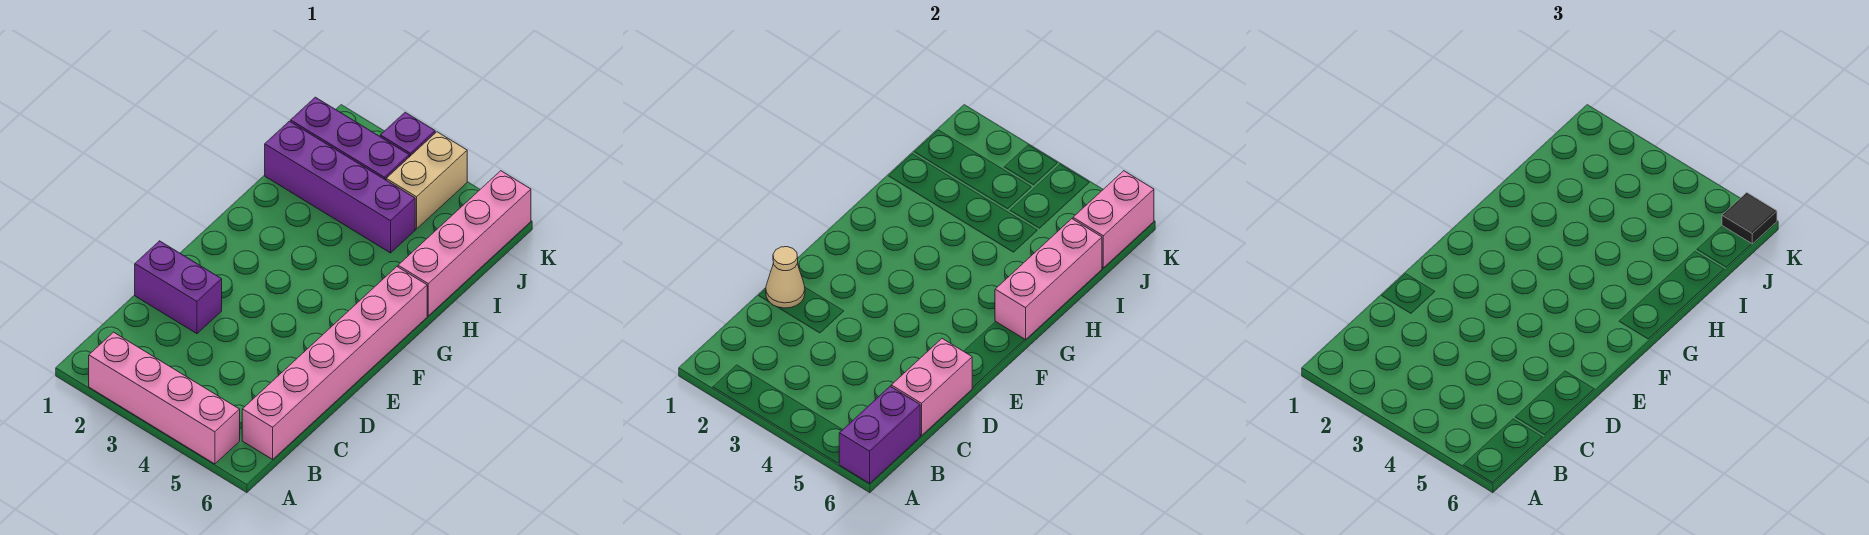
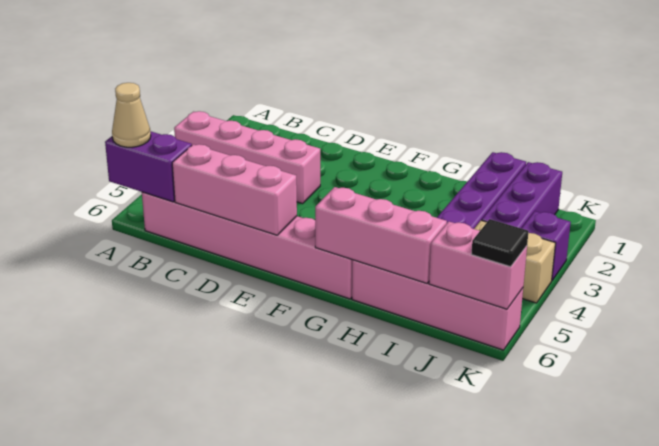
pink brick A2:A5 level 1 -> pink brick A3:D3 level 1
pink brick C6:D6 level 2 -> pink brick C6:E6 level 2
purple brick D1:D2 level 1 -> none
tan cone D1 level 2 -> tan cone A6 level 3

